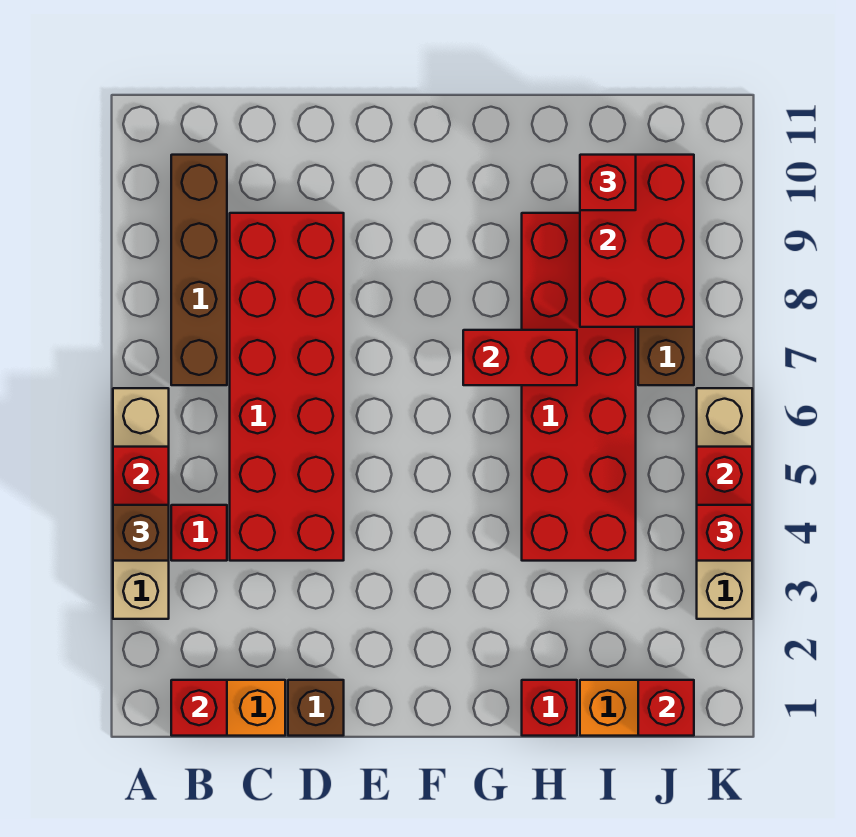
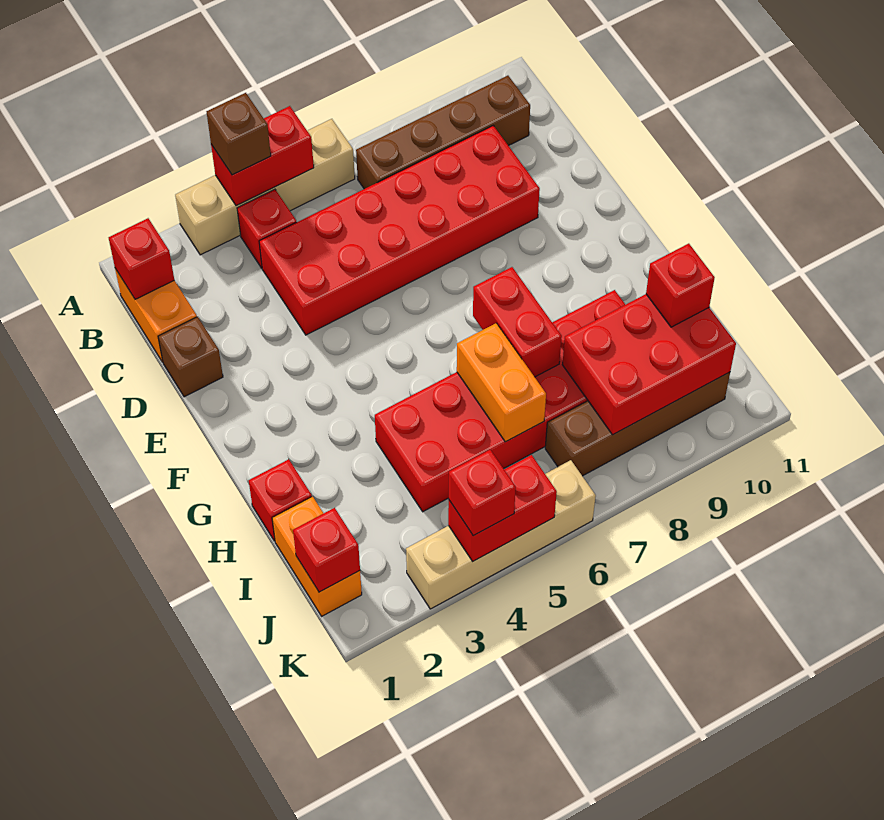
none -> orange brick H6:I6 level 2

